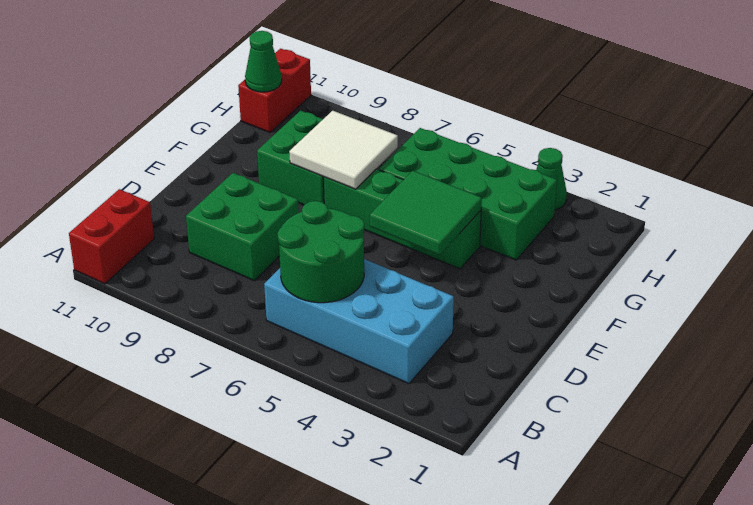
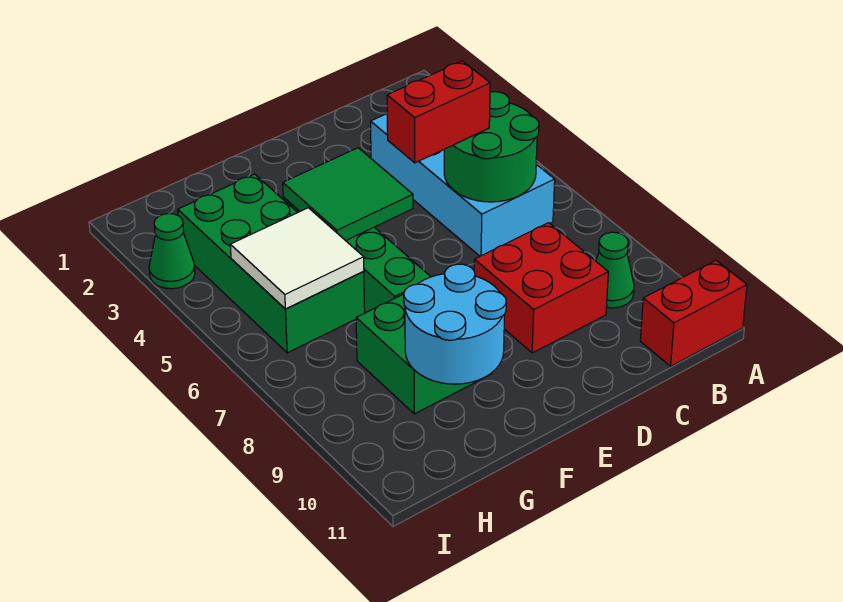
green brick C8:D9 level 1 -> red brick C8:D9 level 1
white tile F7:G8 level 2 -> white tile G5:H6 level 2
none -> cyan round brick F9:G10 level 2
red brick H11:I11 level 1 -> red brick C5:D5 level 3
green cone H11 level 2 -> green cone B9 level 1

